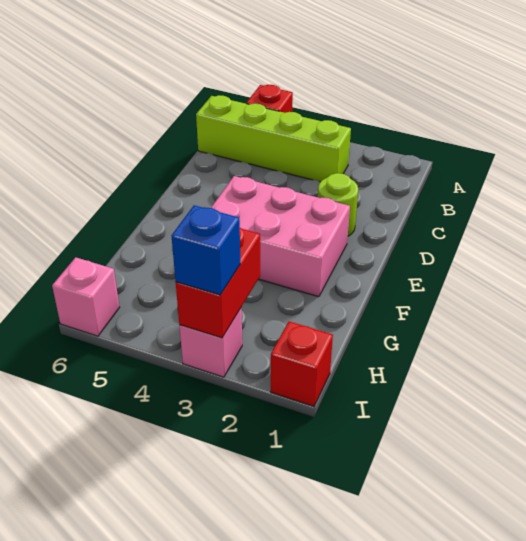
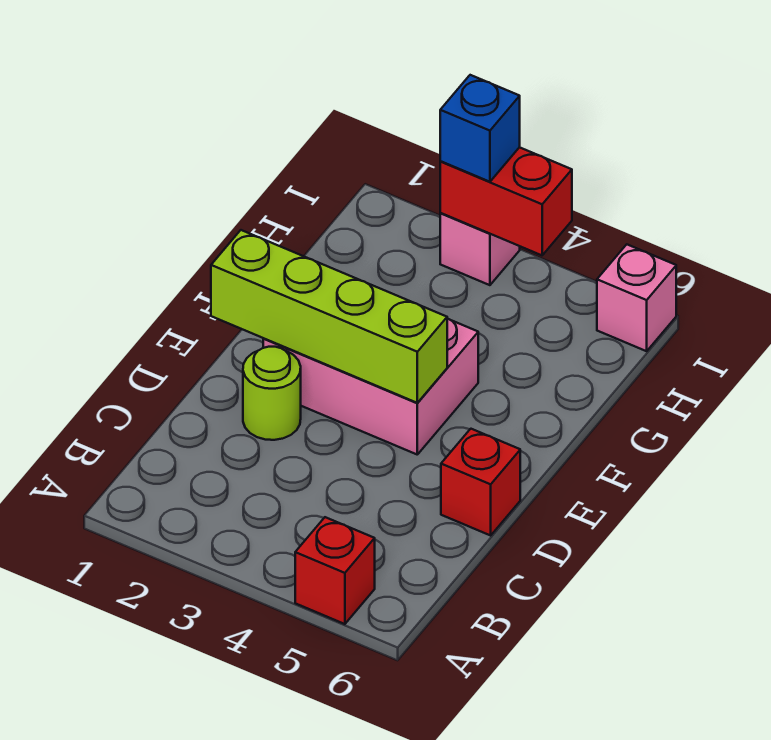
lime brick B3:B6 level 1 -> lime brick E1:E4 level 2
red brick H3:I3 level 2 -> red brick I3:I4 level 2
red brick I1 level 1 -> red brick D6 level 1

